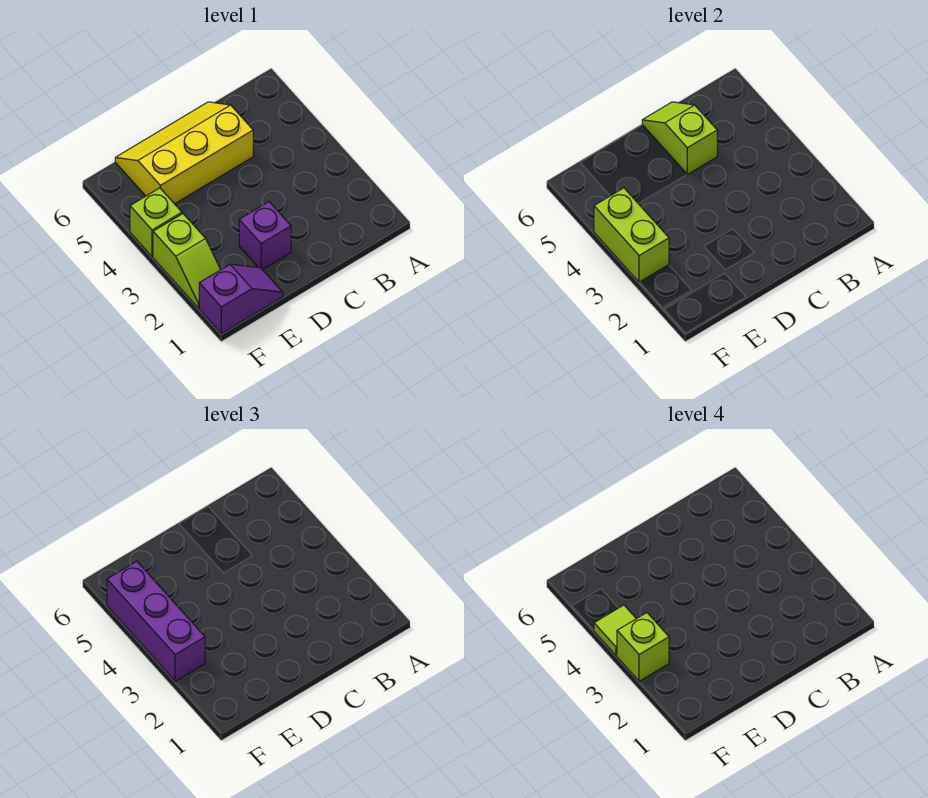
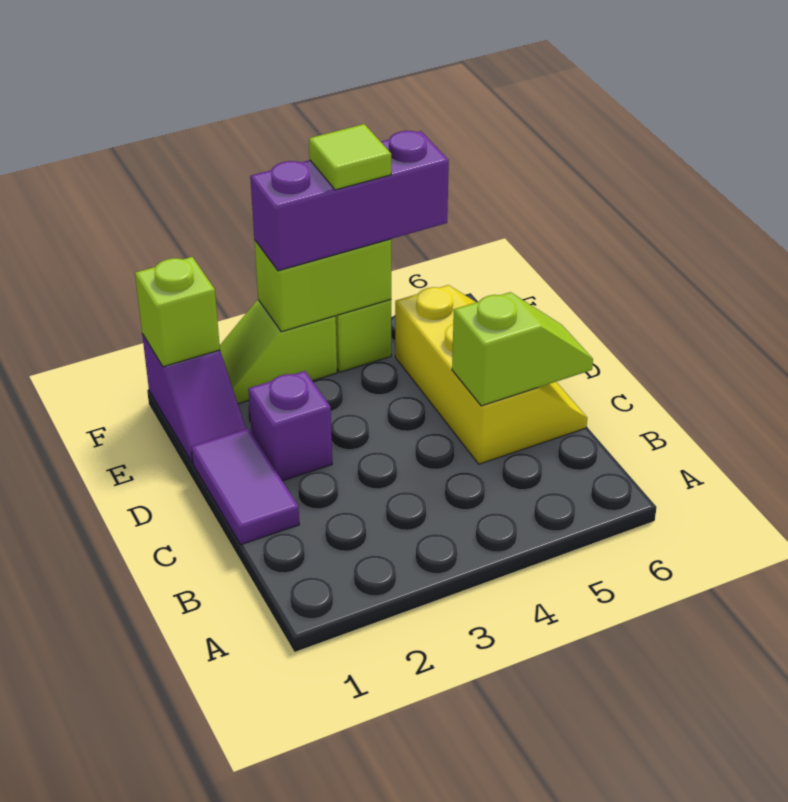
none -> purple tile C1:D1 level 1
lime brick F3 level 4 -> lime brick F1 level 2

